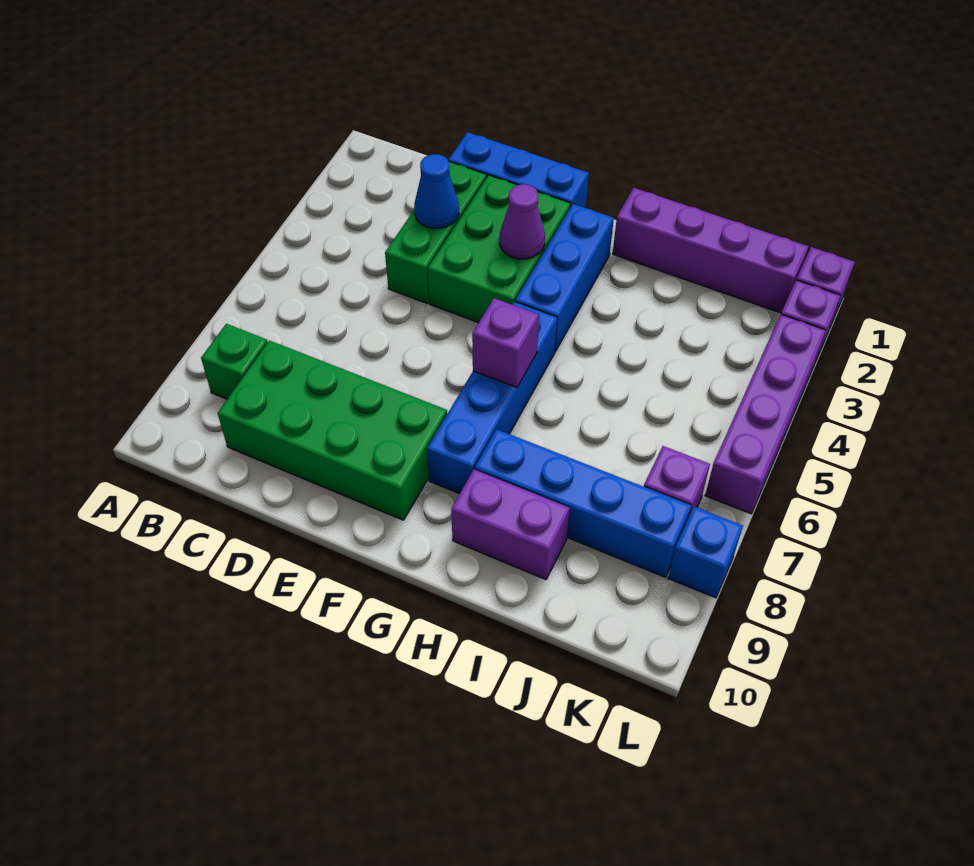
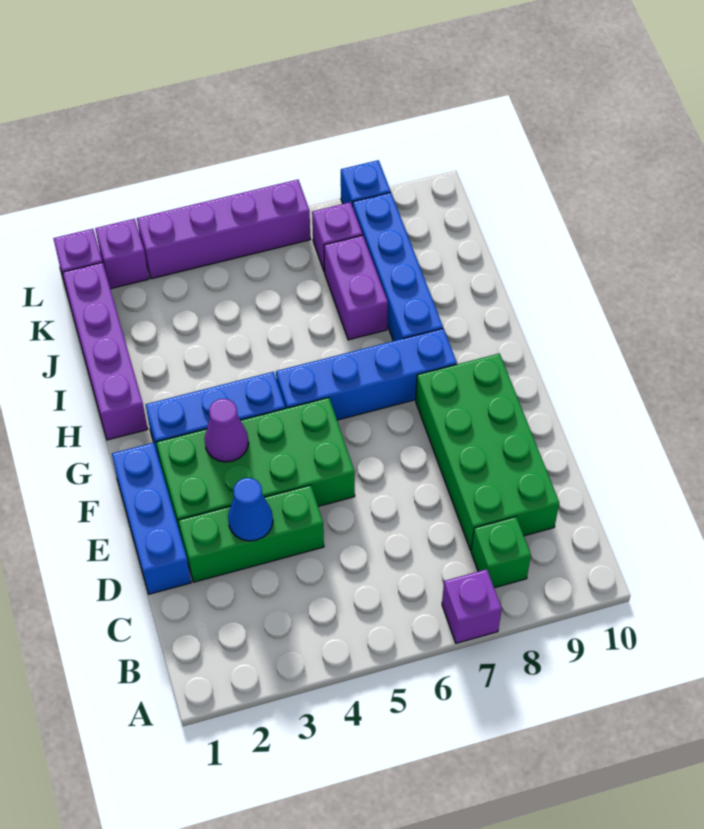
green brick E2:F4 level 1 -> green brick E2:F5 level 1
purple brick G6 level 2 -> purple brick A7 level 1
purple brick H9:I9 level 1 -> purple brick I7:J7 level 1

